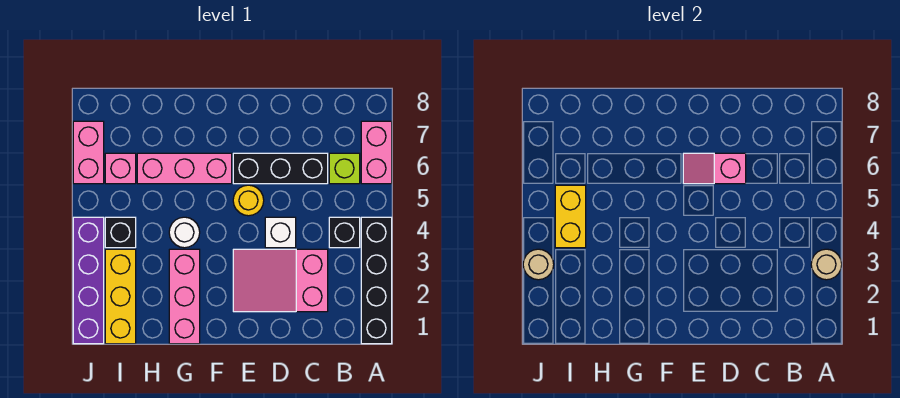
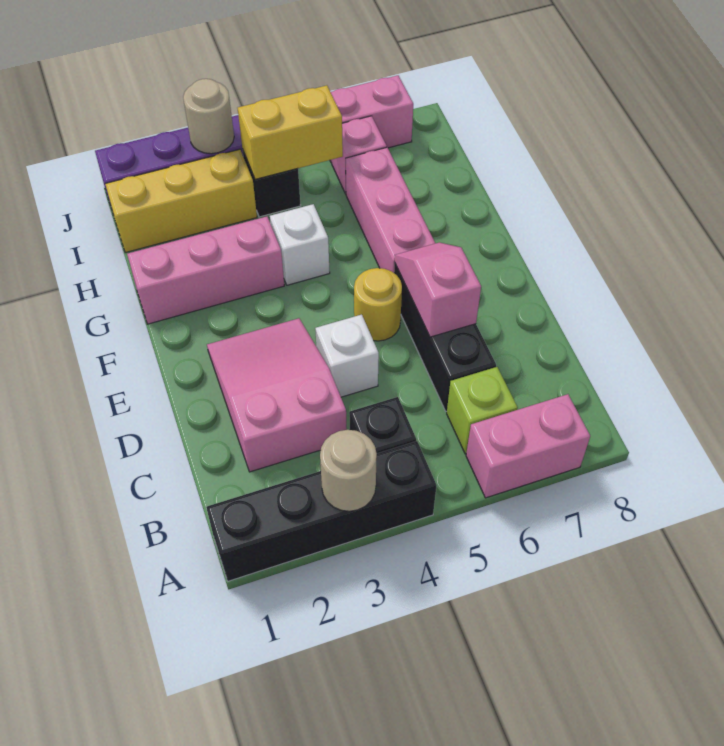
white round brick G4 level 1 -> white brick G4 level 1

